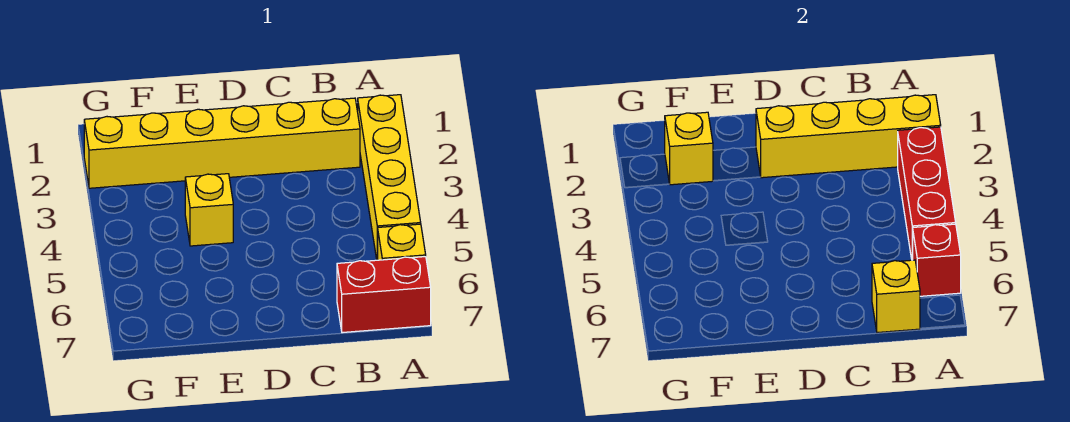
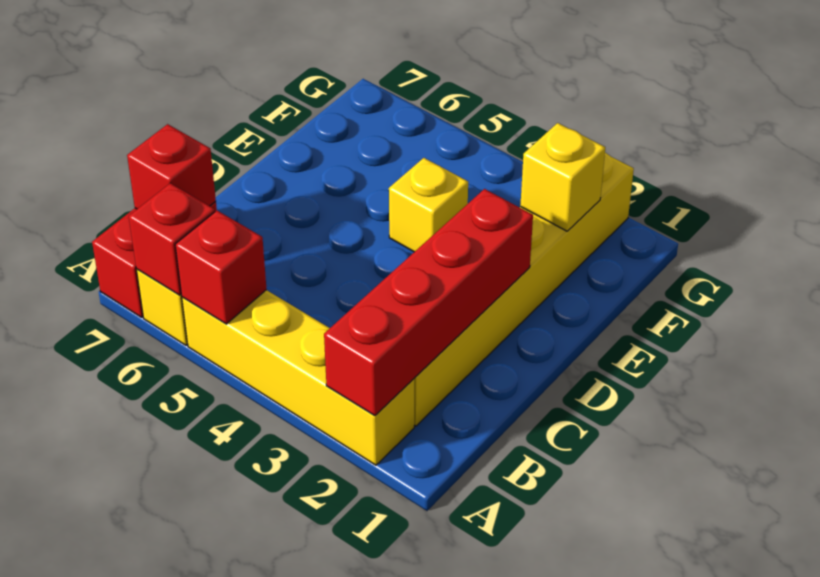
yellow brick A2:D2 level 2 -> red brick A2:D2 level 2
red brick A3:A5 level 2 -> red brick A5 level 2
yellow brick B7 level 2 -> red brick B7 level 2

